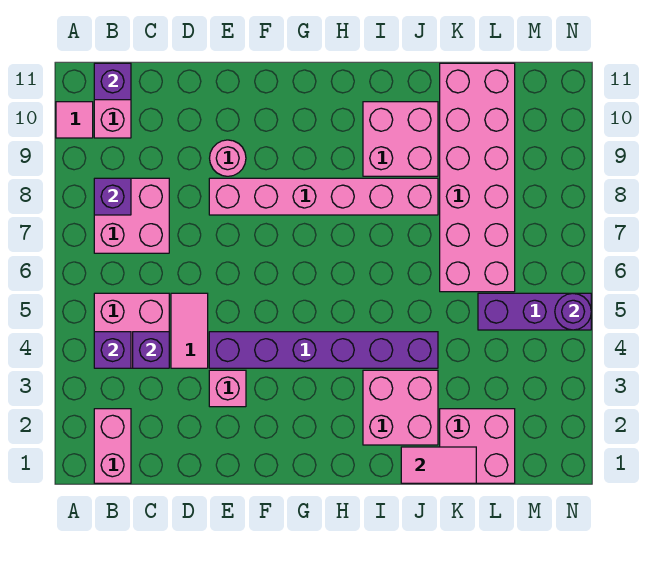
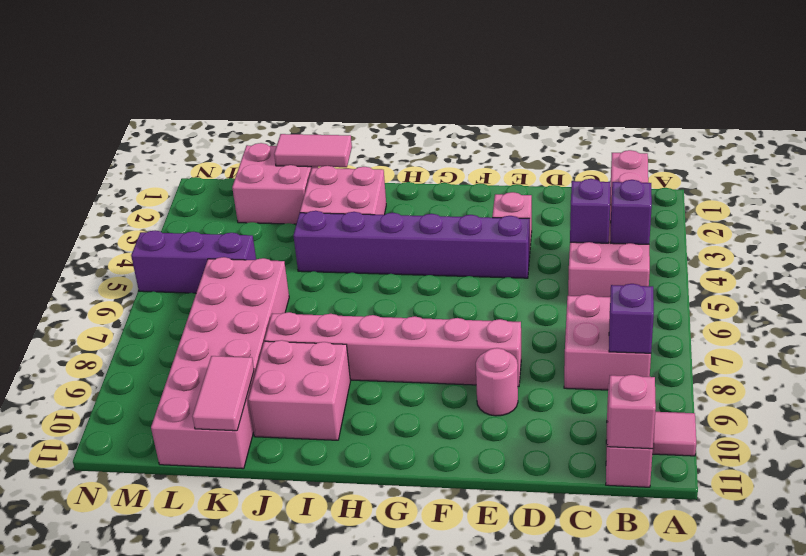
purple brick B11 level 2 -> pink brick B11 level 2
pink tile D4:D5 level 1 -> pink tile K10:K11 level 2
purple round brick N5 level 2 -> none

